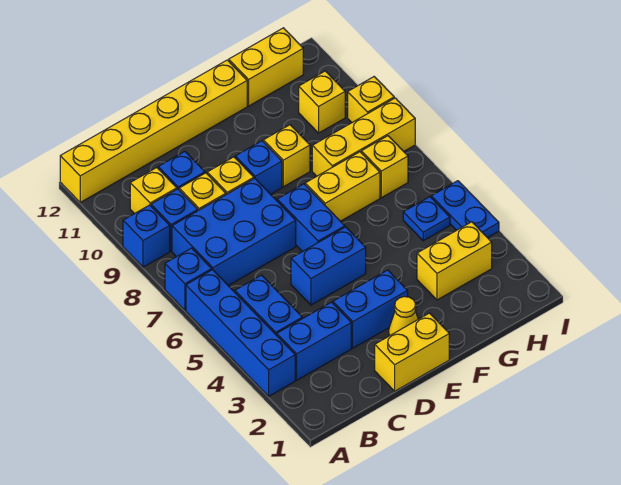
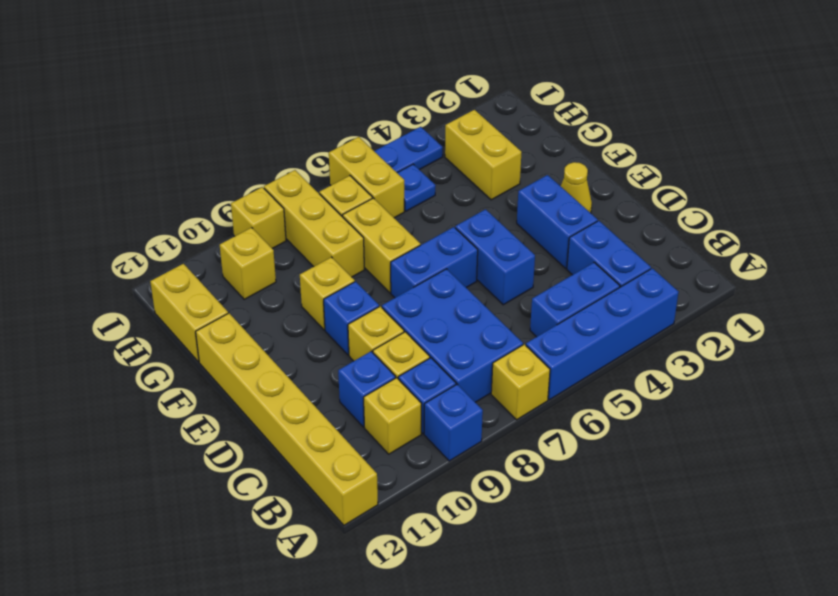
blue brick A7 level 1 -> yellow brick A7 level 1
yellow brick D1:E1 level 1 -> yellow brick H6:I6 level 1

